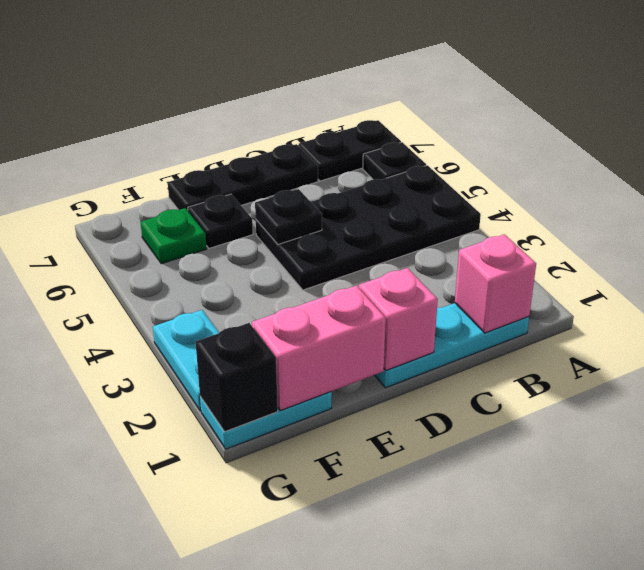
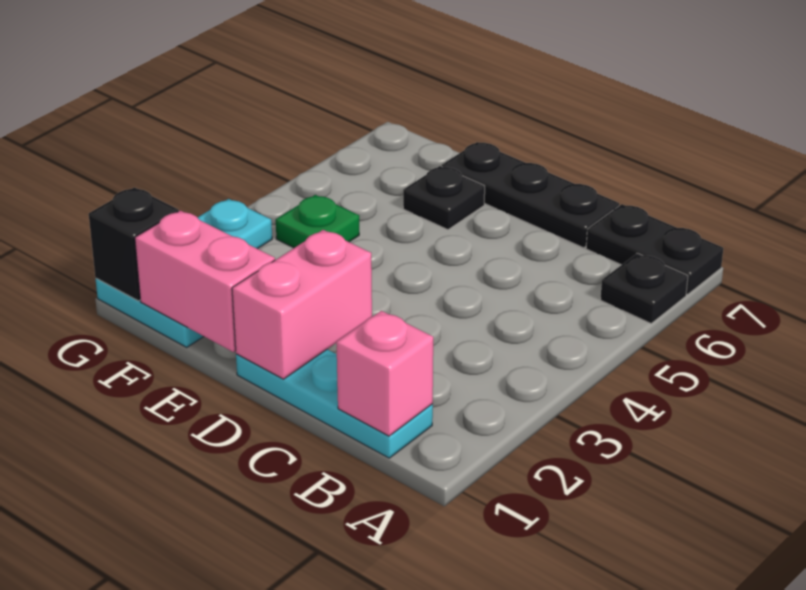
black plate A4:D5 level 1 -> none
pink brick D1 level 2 -> pink brick D1:D2 level 2
black plate D5 level 2 -> none
green plate F6 level 1 -> green plate F4 level 1

